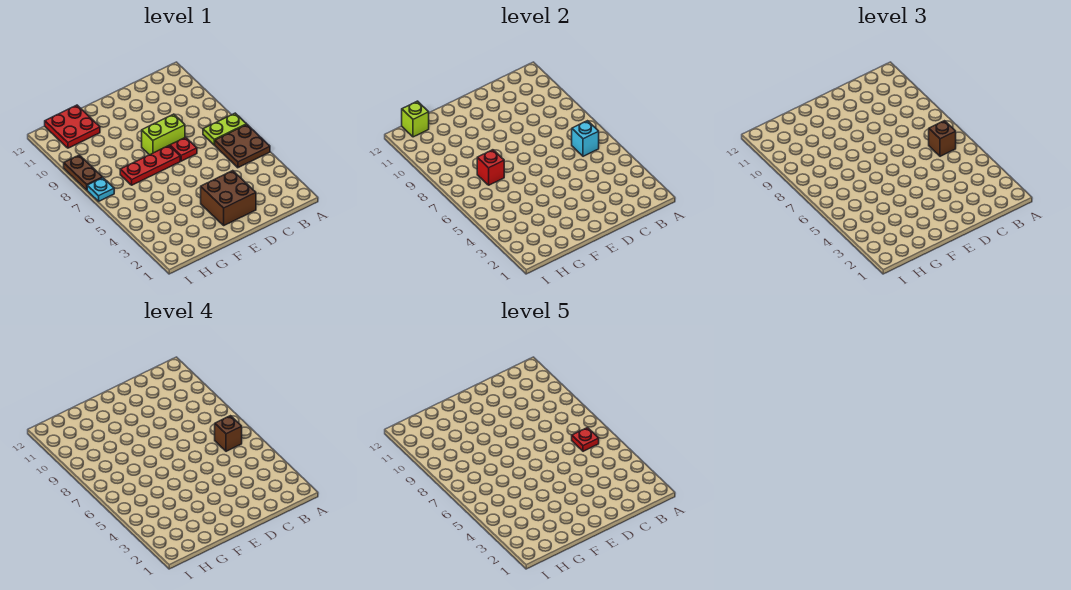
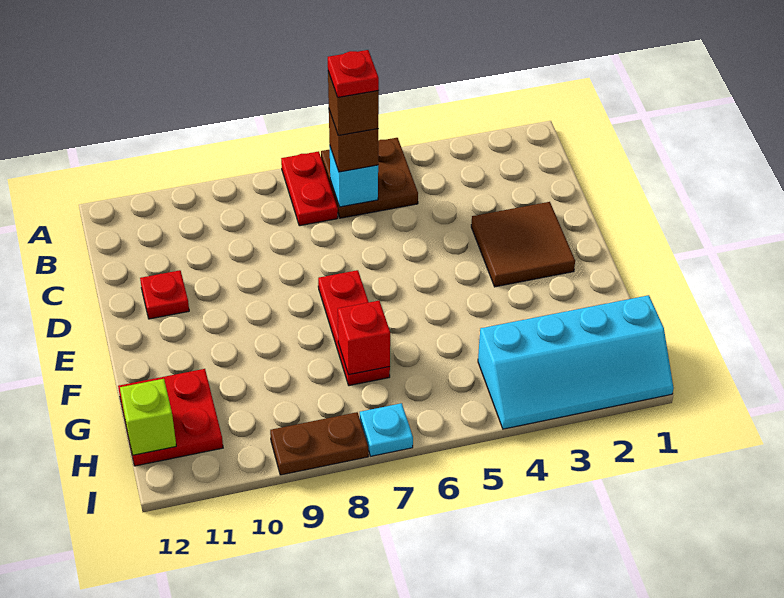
lime plate A7:B7 level 1 -> red plate A7:B7 level 1
brown brick D2:E3 level 1 -> brown tile D2:E3 level 1
red plate D7 level 1 -> red plate D11 level 1
lime brick D8:E8 level 1 -> none
none -> cyan slope H1:I4 level 1 top H

